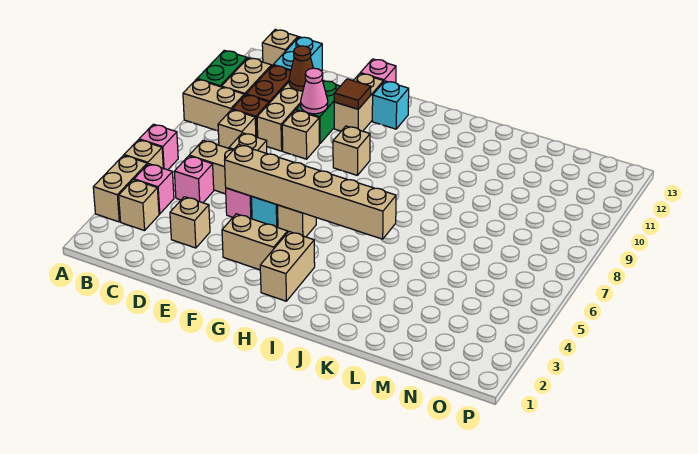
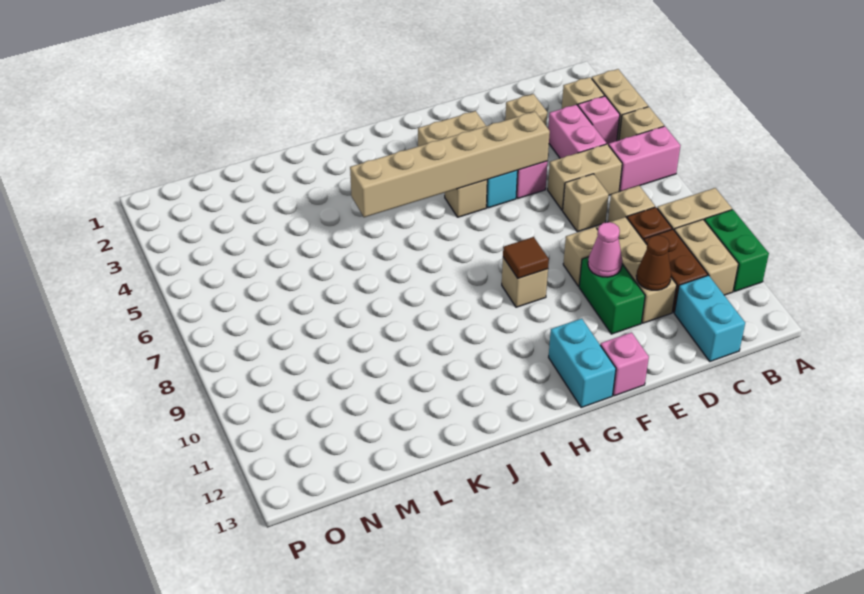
pink brick A6 level 1 -> pink brick A6:B6 level 1
tan brick B13 level 1 -> none
pink brick C5 level 1 -> pink brick C4:C5 level 1
tan brick F11:F12 level 1 -> none
brown tile F11 level 2 -> brown tile G9 level 2
cyan brick G12 level 1 -> cyan brick G12:G13 level 1
tan brick H2:H3 level 1 -> none

